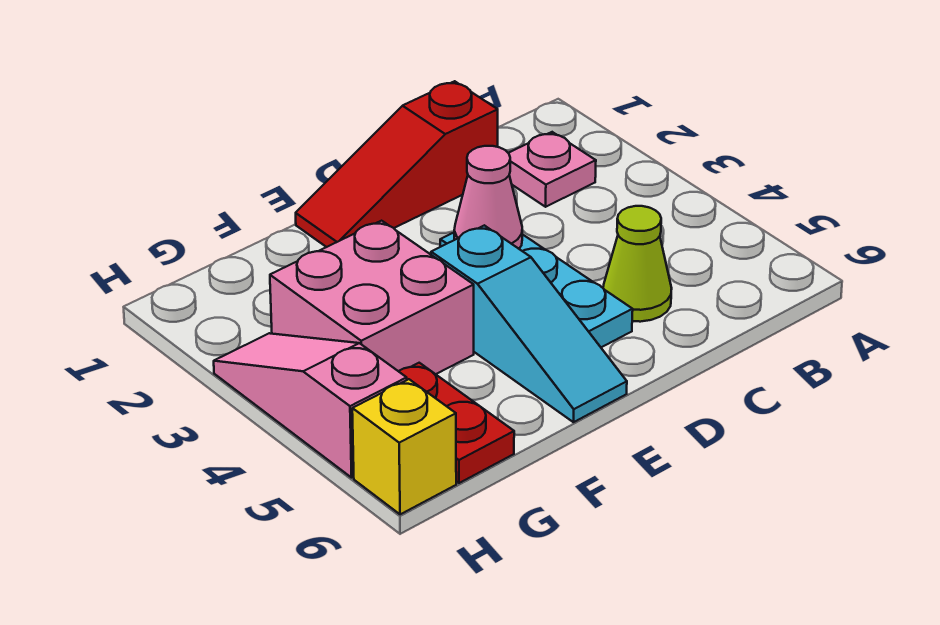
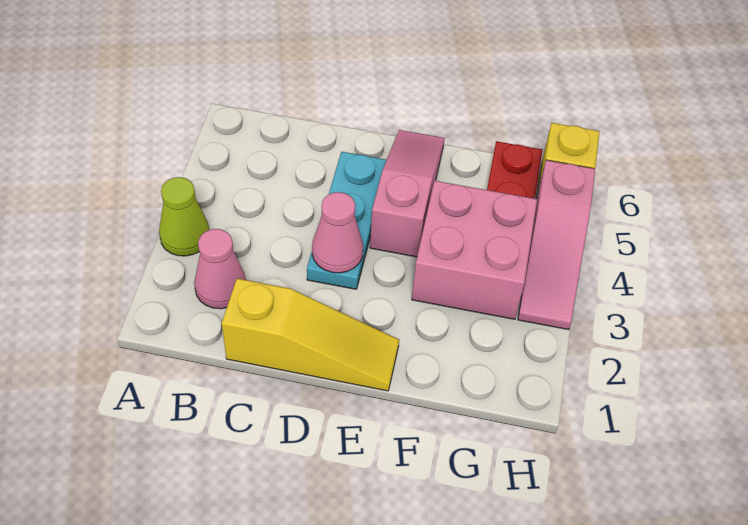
pink plate B2 level 1 -> pink cone B2 level 1
red slope C1:E1 level 1 top C -> yellow slope C1:E1 level 1 top C
lime cone C5 level 1 -> lime cone A3 level 1
cyan slope E4:E6 level 1 top 4 -> pink slope E4:E6 level 1 top 4

